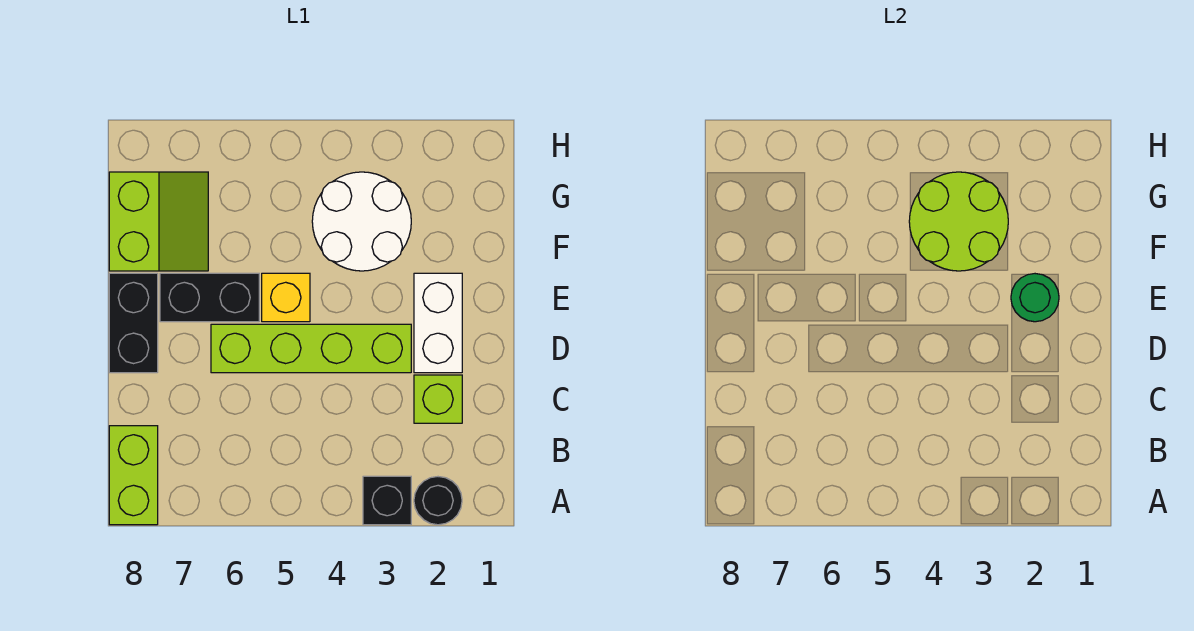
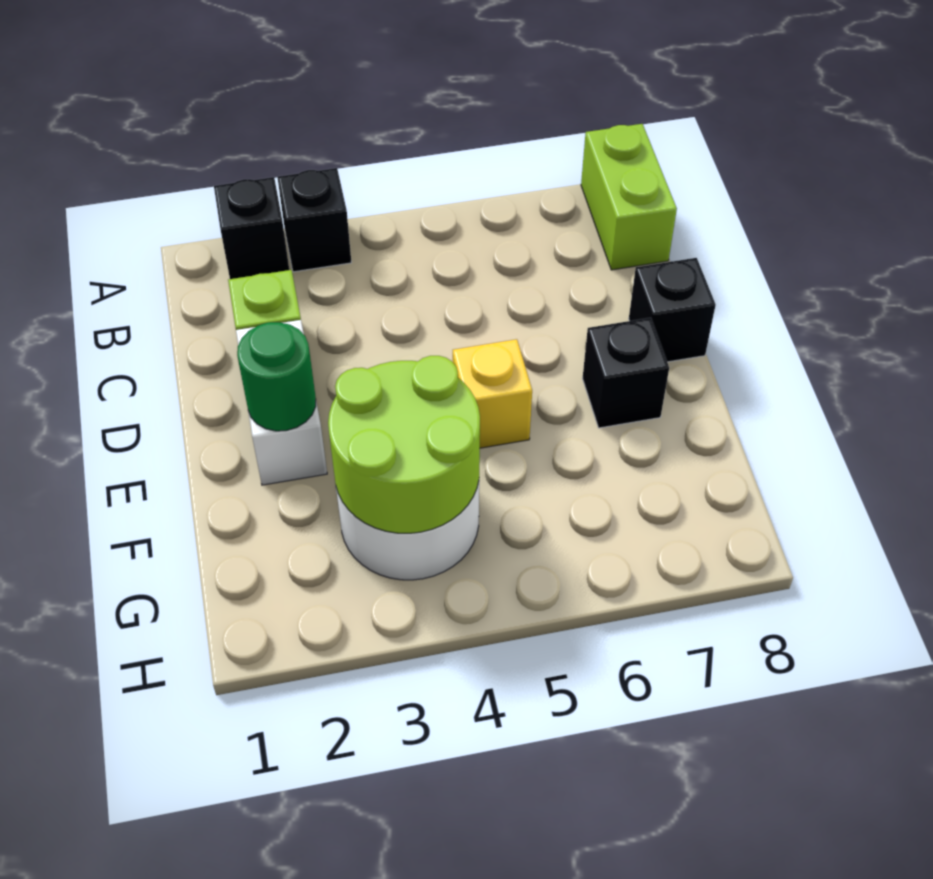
black round brick A2 level 1 -> black brick A2 level 1
lime brick D3:D6 level 1 -> none
black brick D8:E8 level 1 -> black brick D8 level 1
black brick E6:E7 level 1 -> black brick E7 level 1
lime slope F7:G8 level 1 top 8 -> none

